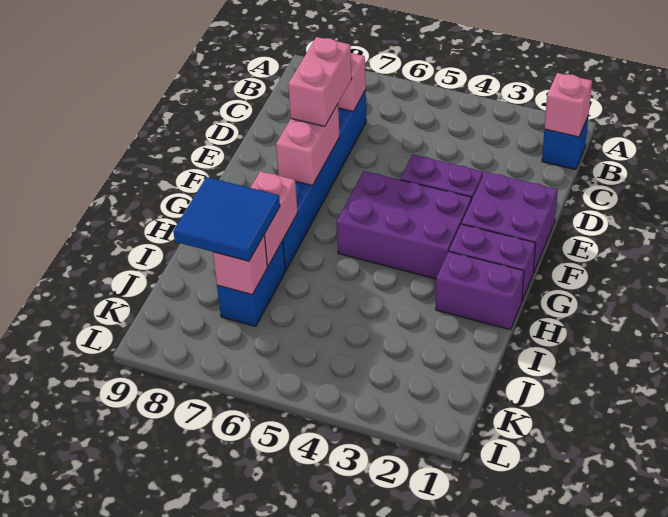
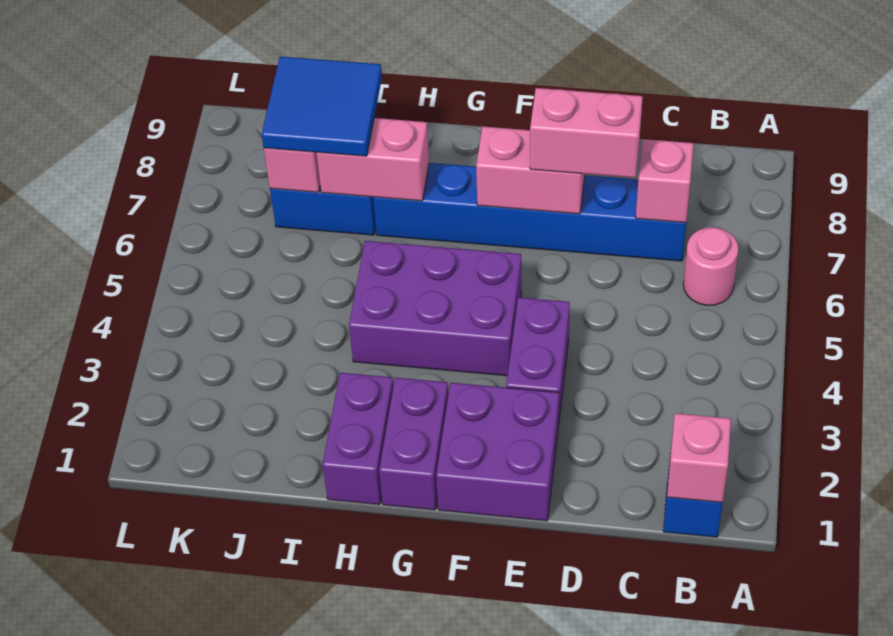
none -> pink round brick B6 level 1
purple brick F3:G5 level 1 -> purple brick F4:H5 level 1

